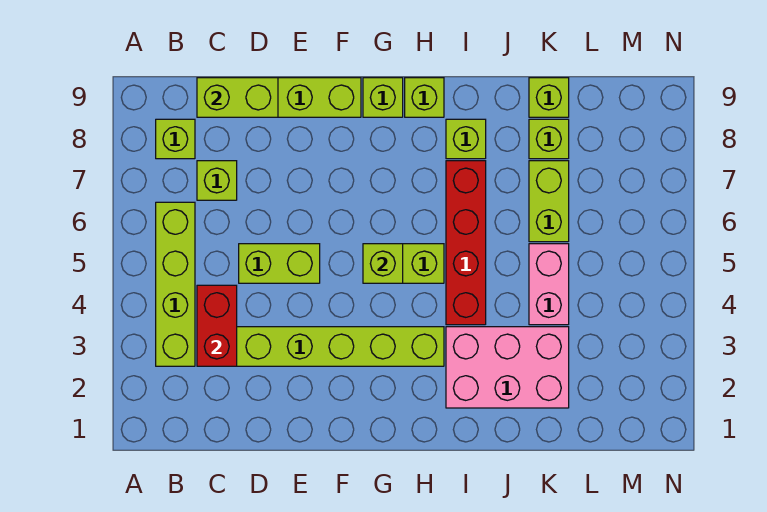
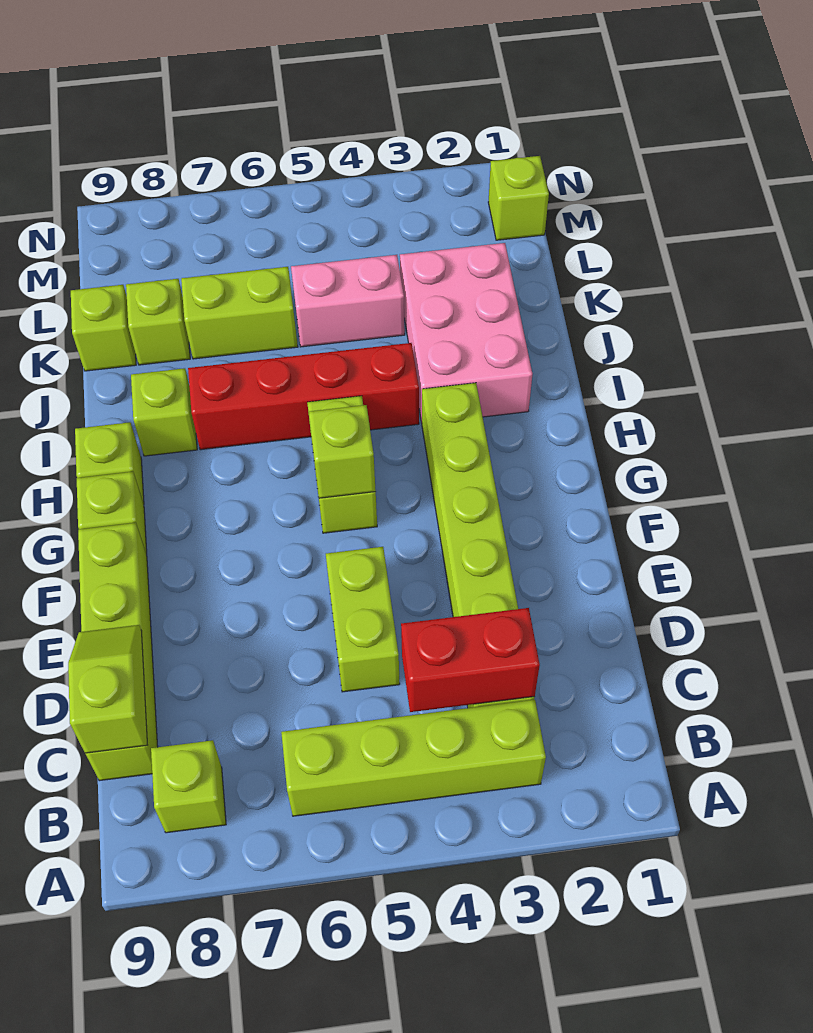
lime brick C7 level 1 -> lime brick M1 level 1
lime brick C9:D9 level 2 -> lime slope C9:D9 level 2 top C

